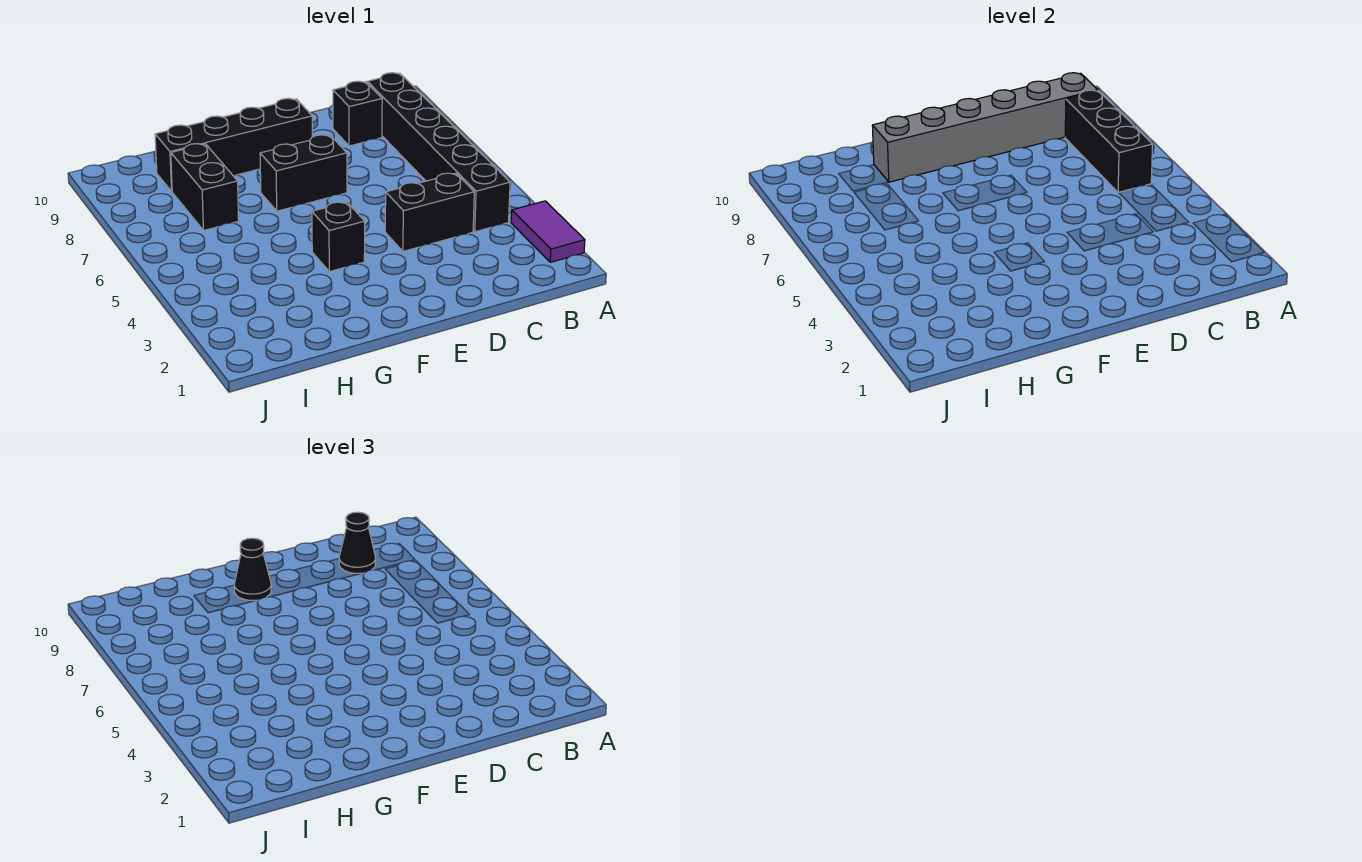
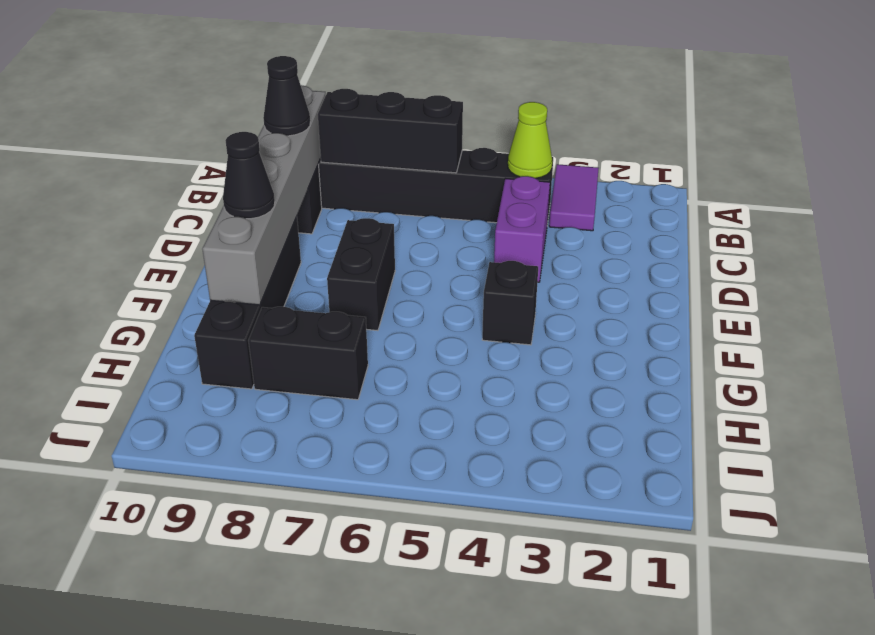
purple tile A2:A3 level 1 -> purple tile A3:B3 level 1
none -> lime cone B4 level 2
black brick C4:D4 level 1 -> purple brick C4:D4 level 1

